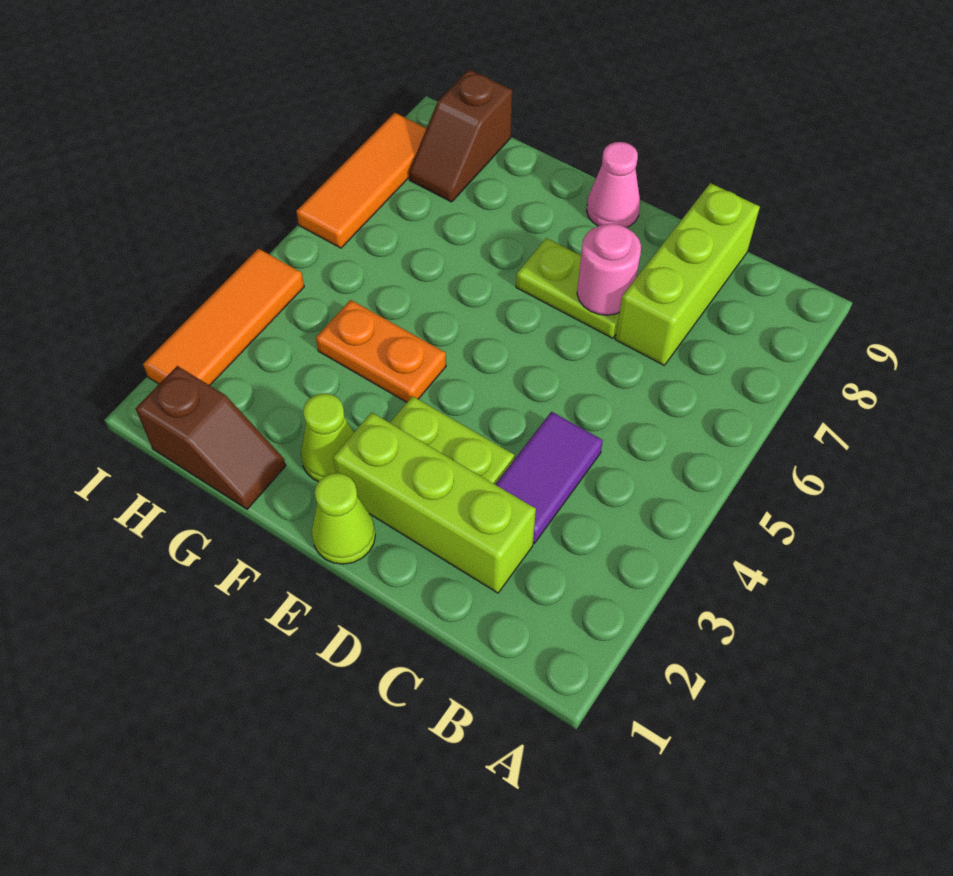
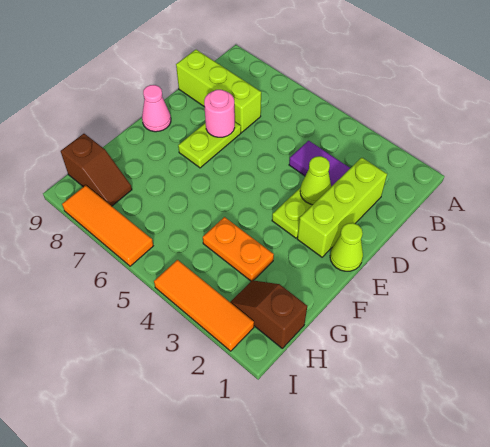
lime cone F2 level 1 -> lime cone D3 level 2
orange plate F4:G4 level 1 -> orange plate G3:G4 level 1
brown slope G1:H1 level 1 top H -> brown slope H1:H2 level 1 top 1

